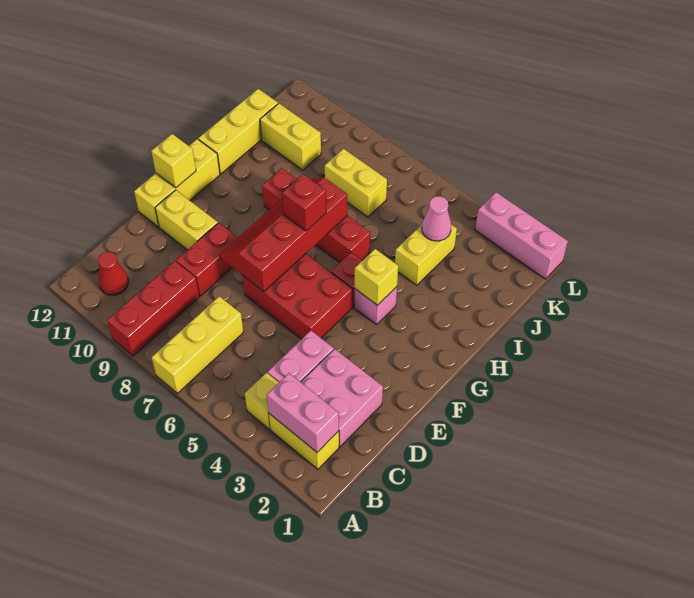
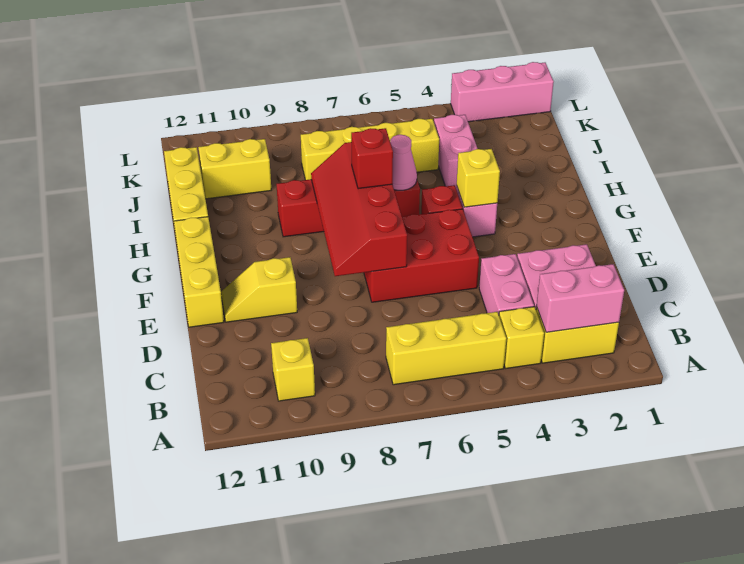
yellow brick A7:C7 level 1 -> yellow brick B5:B7 level 1
red brick A9:C9 level 1 -> none
red cone B11 level 1 -> none
red brick D9:E9 level 1 -> none
yellow brick E10:E11 level 1 -> yellow slope E10:E11 level 1 top 10
yellow brick F12 level 2 -> yellow brick B10 level 1
yellow brick I4:J4 level 1 -> pink brick I4:J4 level 1
pink cone J4 level 2 -> pink cone H6 level 2
yellow brick J7:J8 level 1 -> yellow brick J5:J8 level 1

